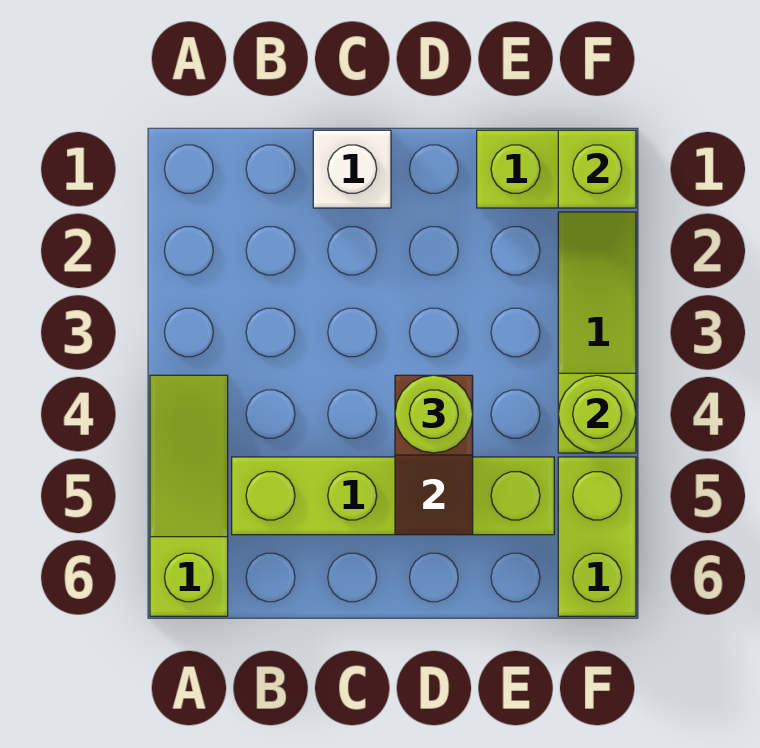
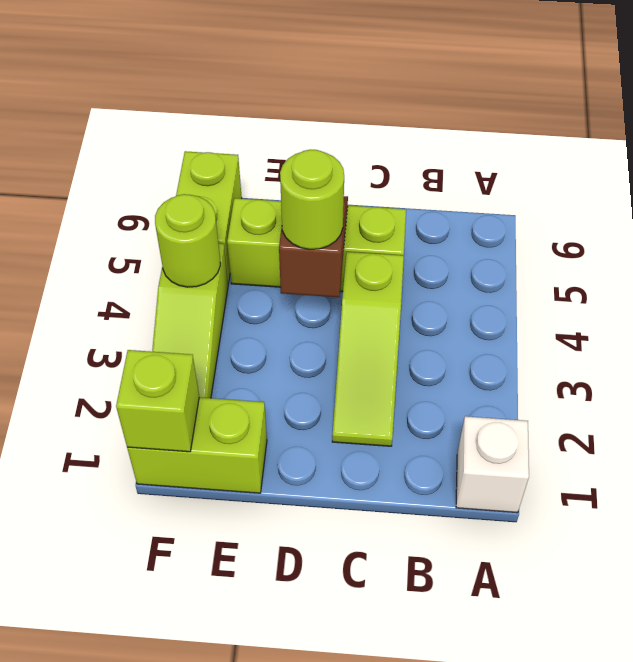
lime slope A4:A6 level 1 top 6 -> lime slope C2:C4 level 1 top 4
lime brick B5:E5 level 1 -> lime brick C5:E5 level 1
white brick C1 level 1 -> white brick A1 level 1

